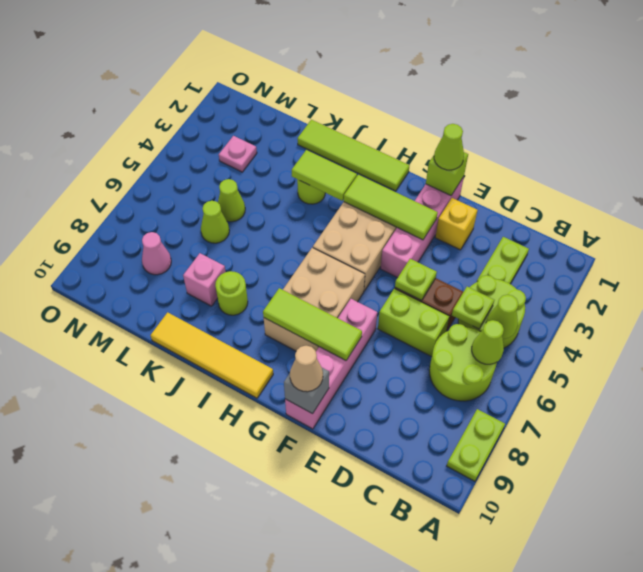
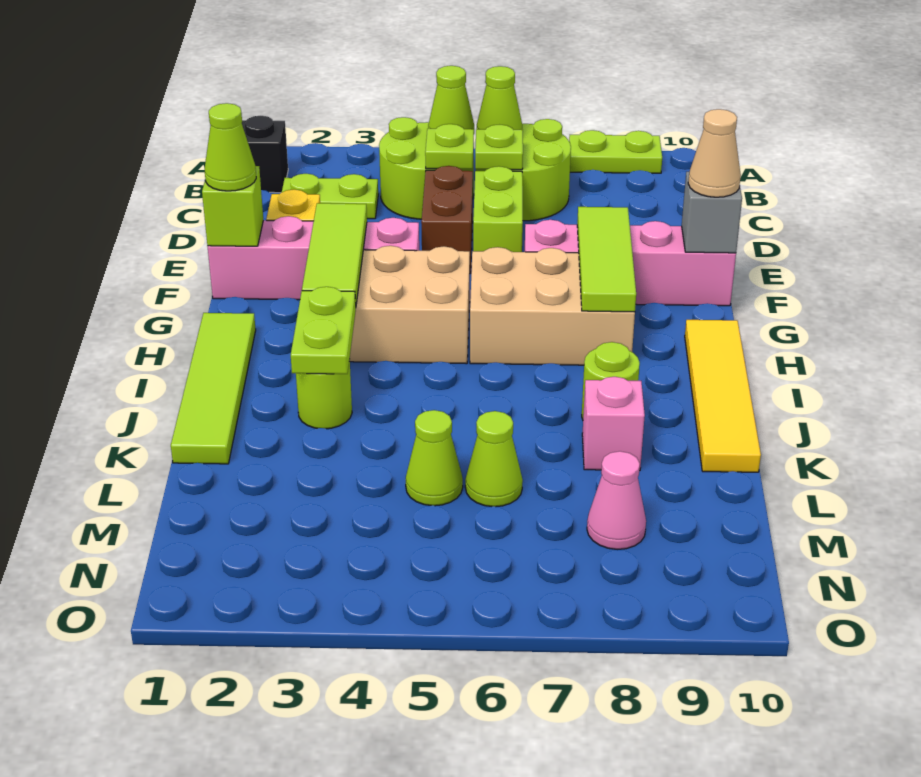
none -> black brick B1 level 1
lime plate E5 level 2 -> lime plate C6 level 2
lime tile I3:J3 level 2 -> lime plate I3:J3 level 2
pink plate M3 level 1 -> none

